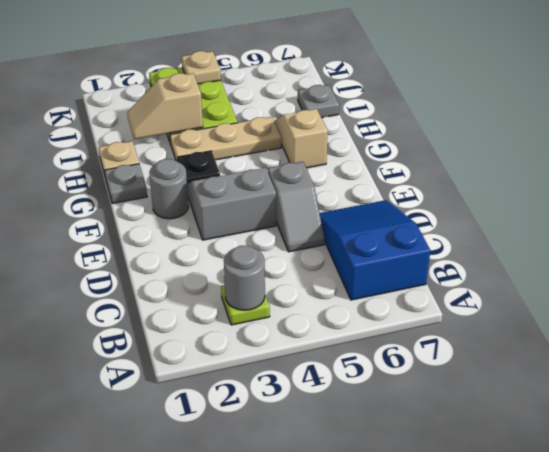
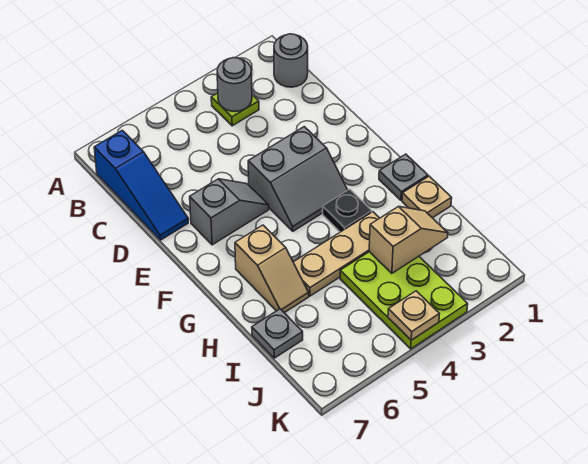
blue slope B6:D7 level 1 top B -> blue slope B7:D7 level 1 top B
grey slope D5:E5 level 1 top E -> grey slope E5:E6 level 1 top 6
grey round brick F2 level 1 -> grey round brick B1 level 1

